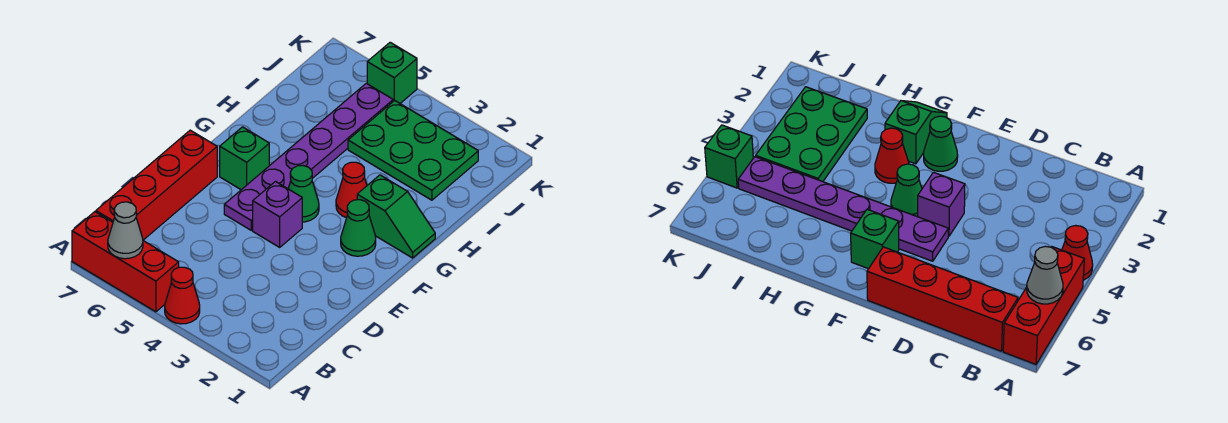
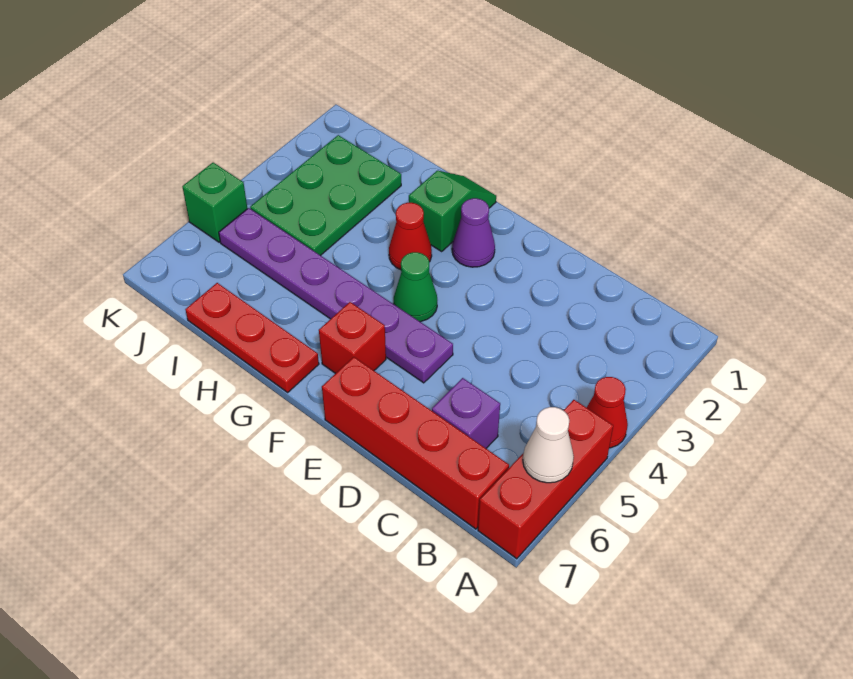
grey cone A6 level 2 -> white cone A6 level 2
purple brick E4 level 1 -> purple brick C6 level 1
green cone F2 level 1 -> purple cone F2 level 1
green brick F6 level 1 -> red brick F6 level 1
none -> red plate G7:I7 level 1

